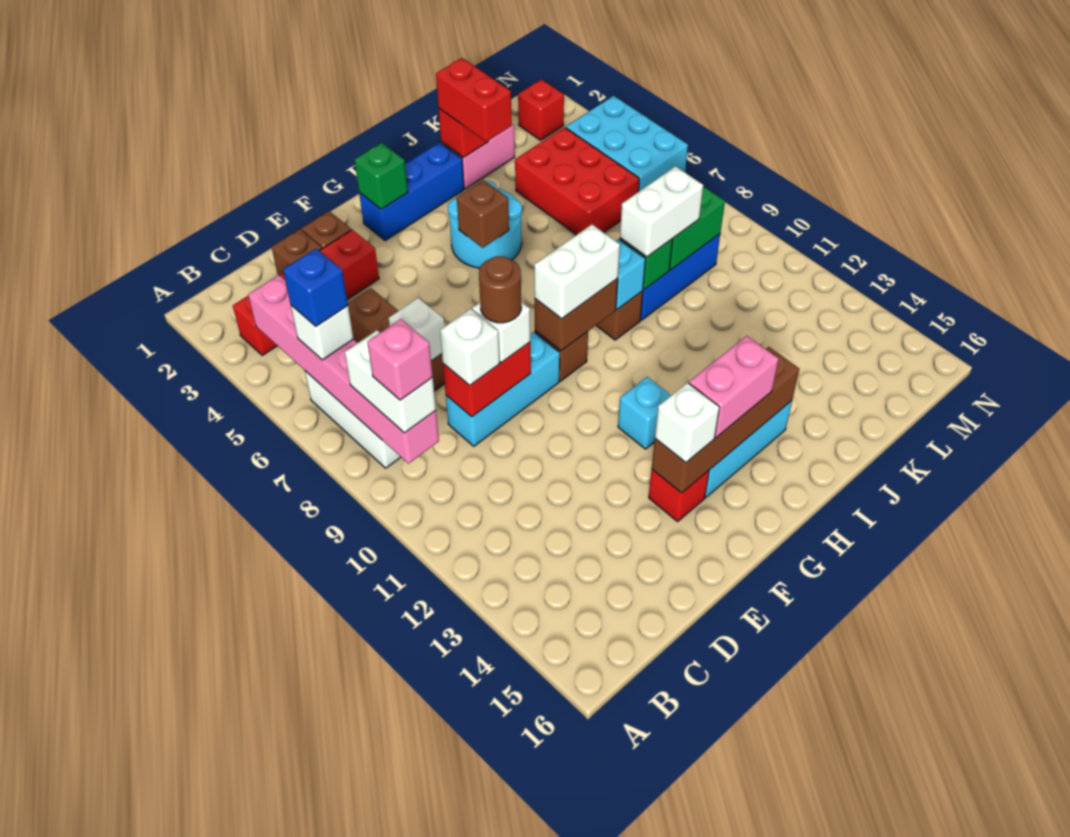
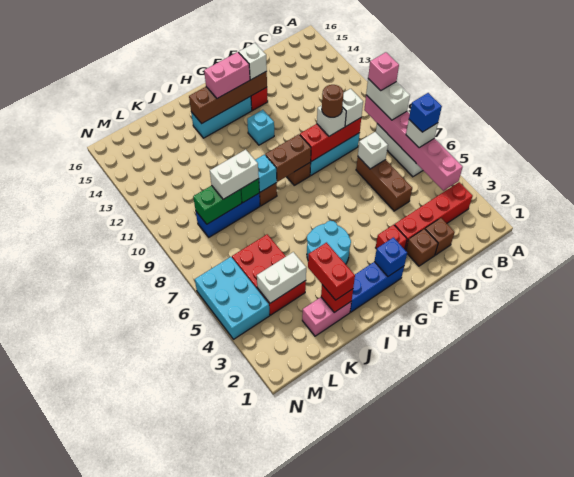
red brick D9:E9 level 2 -> red brick D9:F9 level 2
green brick G2 level 2 -> blue brick G2 level 2
white brick G9:H9 level 3 -> white brick K4:L4 level 2
brown brick H5 level 2 -> none
red brick M2 level 1 -> red brick F3 level 1

